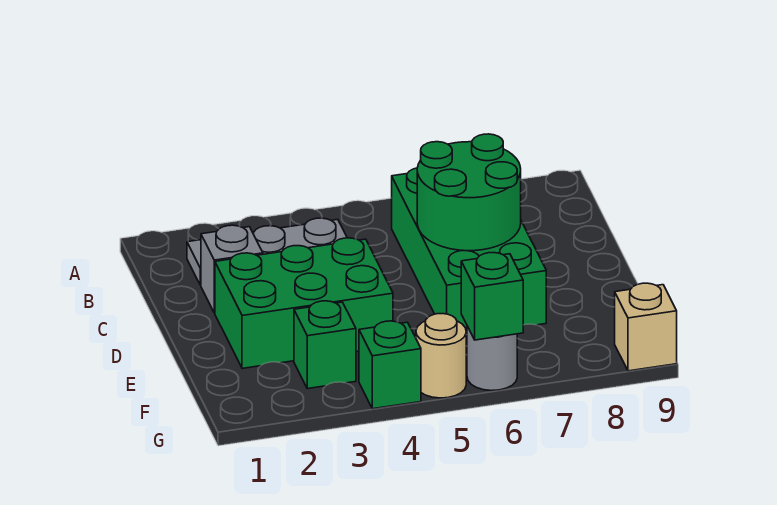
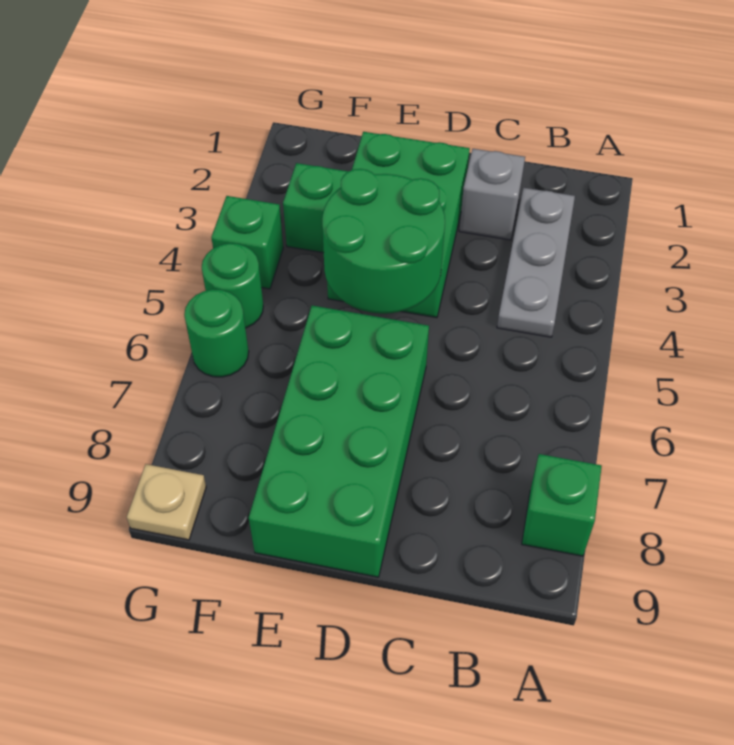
green brick B6:E7 level 1 -> green brick D6:E9 level 1
green round brick C6:D7 level 2 -> green round brick D4:E5 level 2
tan round brick G5 level 1 -> green round brick G5 level 1
grey round brick G6 level 1 -> green round brick G6 level 1
green brick G6 level 2 -> green brick A8 level 1
tan brick G9 level 1 -> tan plate G9 level 1

